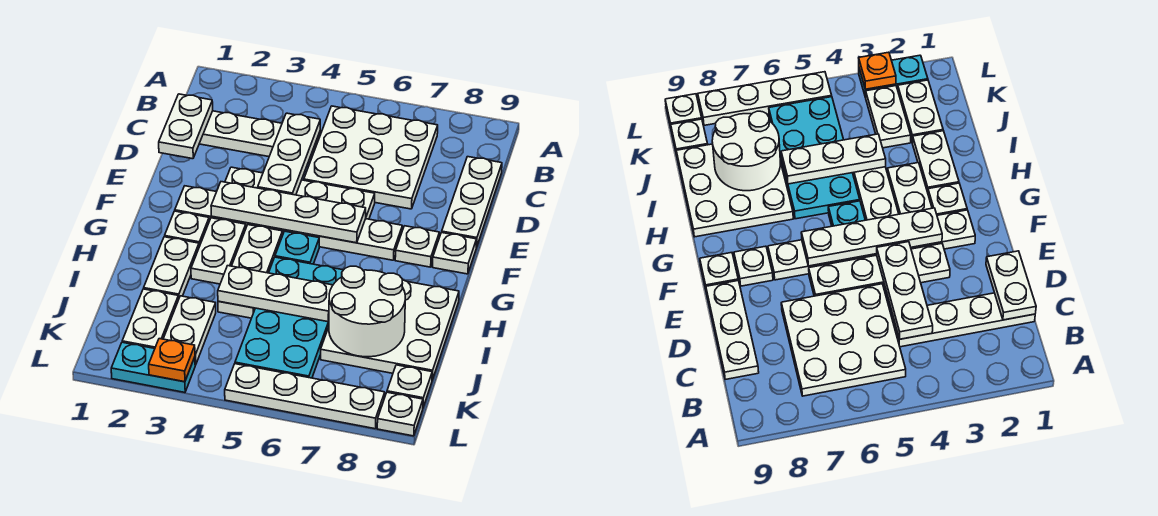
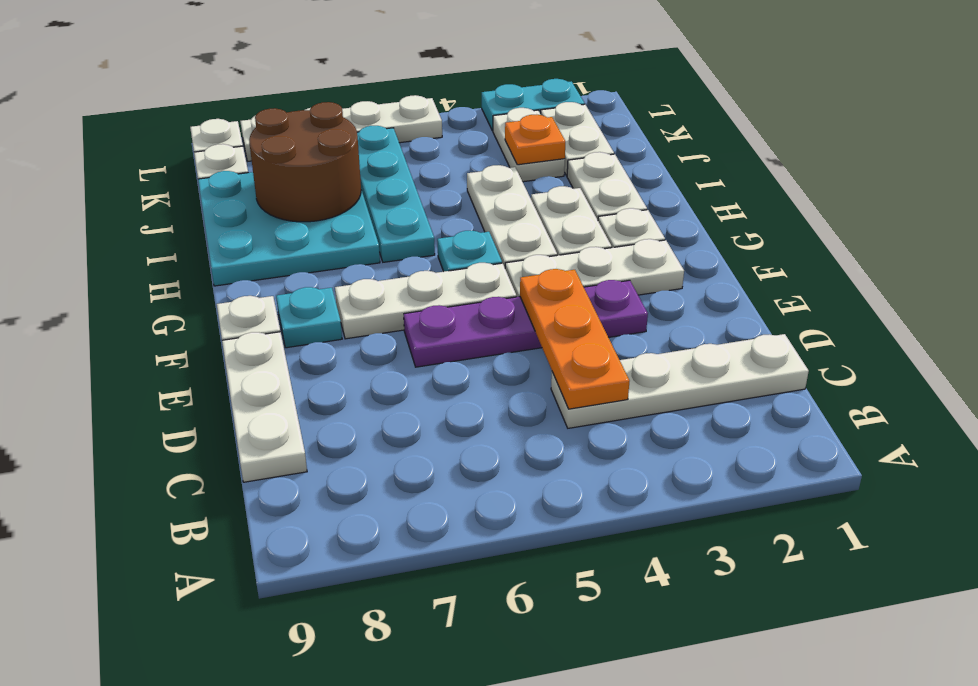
white plate B5:D7 level 1 -> none
white plate C1:D1 level 2 -> none
white plate C4:E4 level 2 -> orange plate C4:E4 level 2
white plate E3:E6 level 1 -> purple plate E3:E6 level 1
white plate F3:F6 level 2 -> none
white plate F8 level 1 -> cyan plate F8 level 1
cyan plate H5:K6 level 1 -> cyan plate H6:K6 level 1
white plate H7:J9 level 1 -> cyan plate H7:J9 level 1
white plate I4:I6 level 2 -> none
white round brick I7:J8 level 2 -> brown round brick I7:J8 level 2
orange plate L3 level 2 -> orange plate J3 level 2

